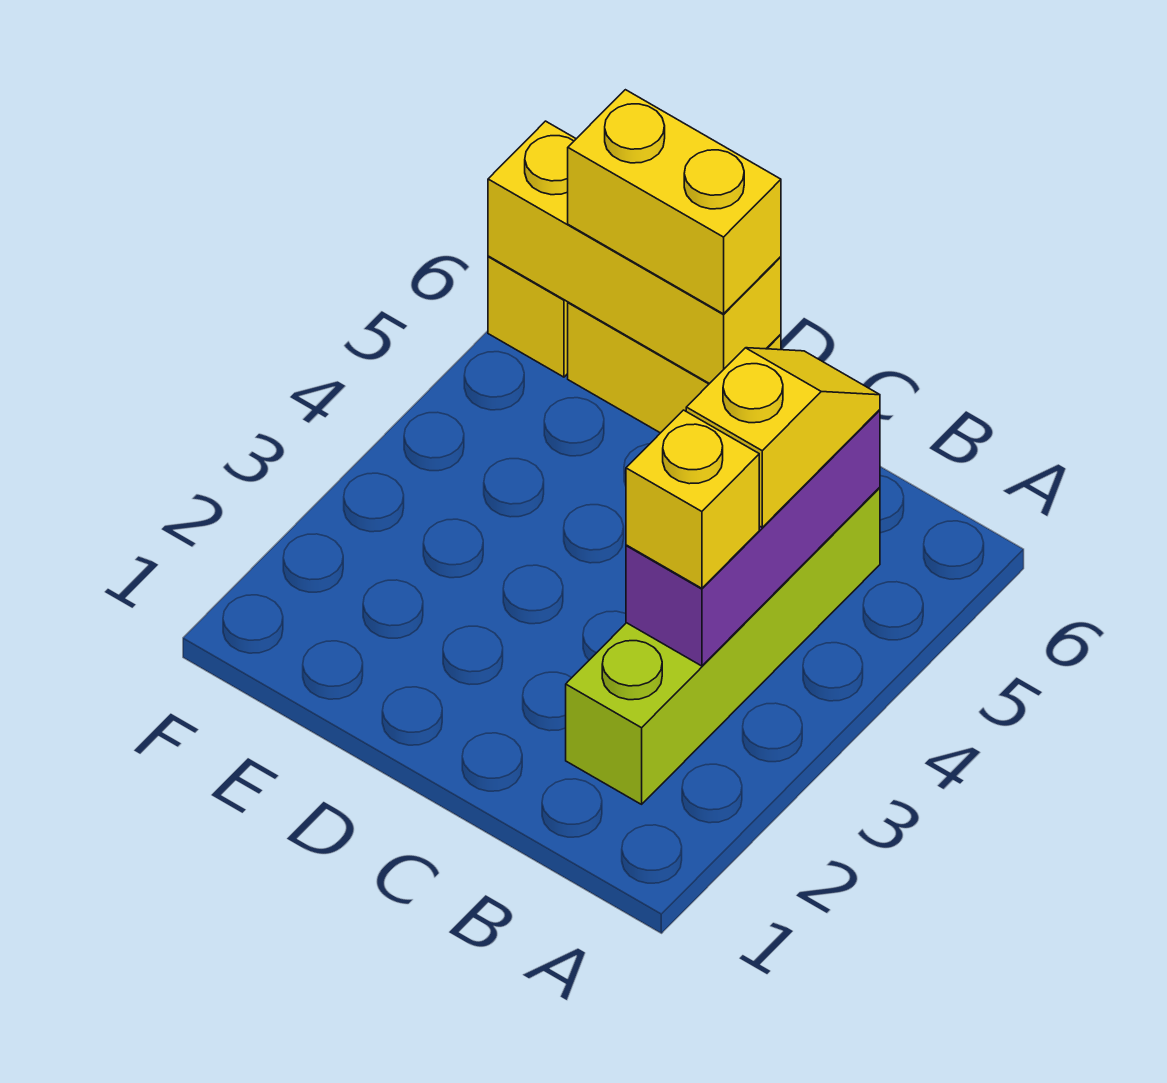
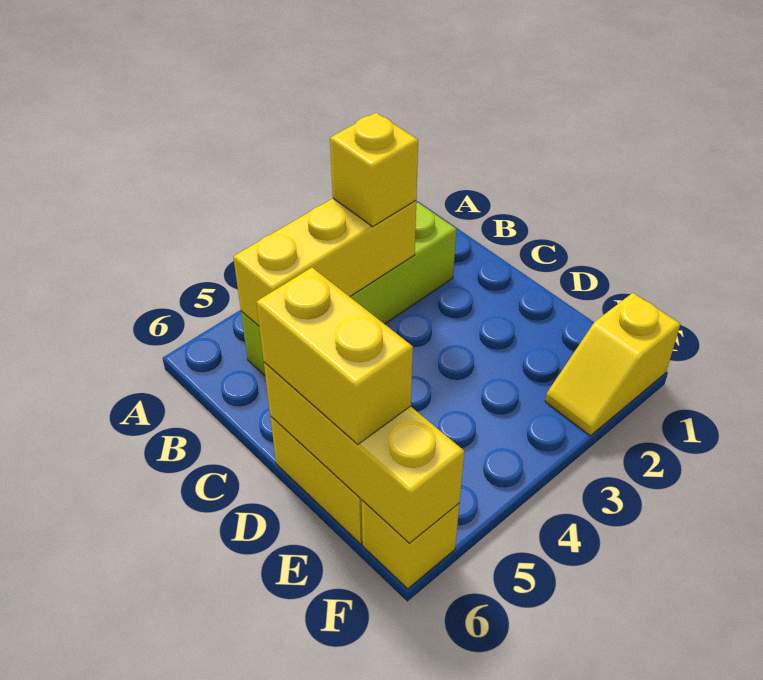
purple brick B3:B5 level 2 -> yellow brick B3:B5 level 2
yellow slope B4:B5 level 3 top 4 -> yellow slope F1:F2 level 1 top 1

